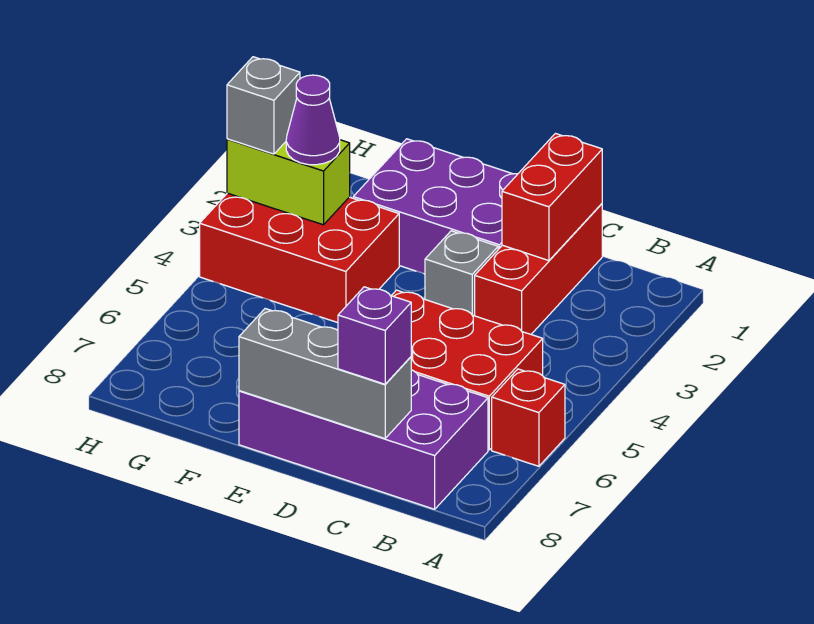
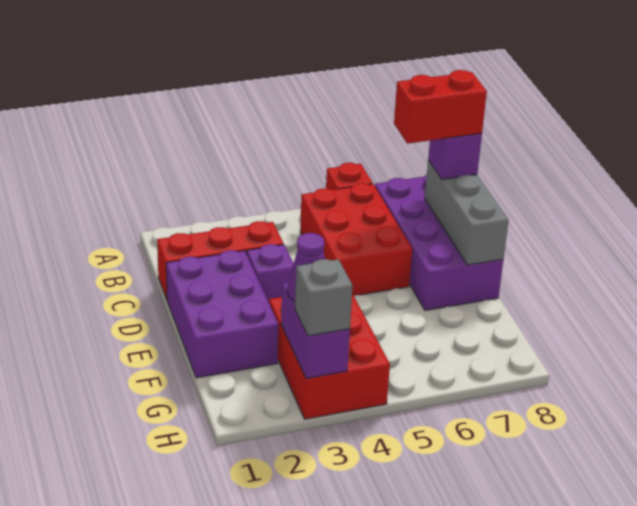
red brick C1:C2 level 2 -> red brick C7:C8 level 4
grey brick D3 level 1 -> purple brick D3 level 1
lime brick G3:H3 level 2 -> purple brick G3:H3 level 2

